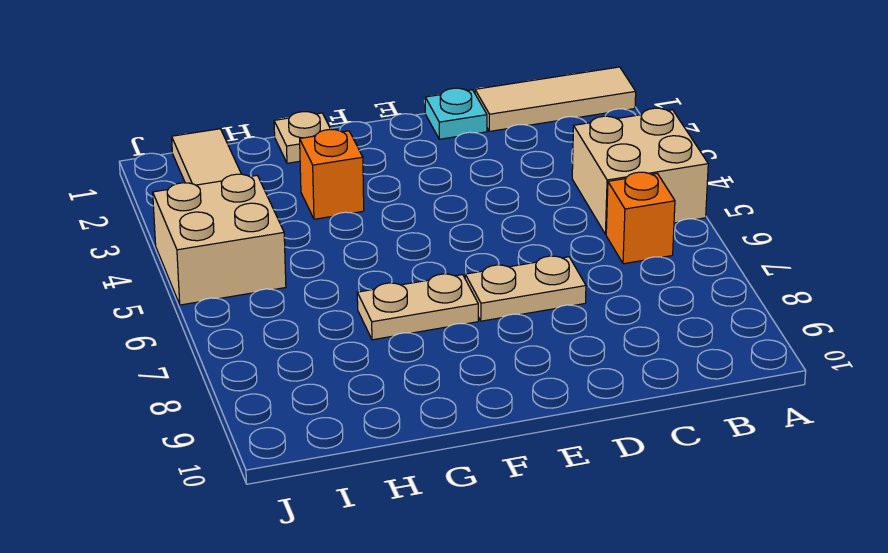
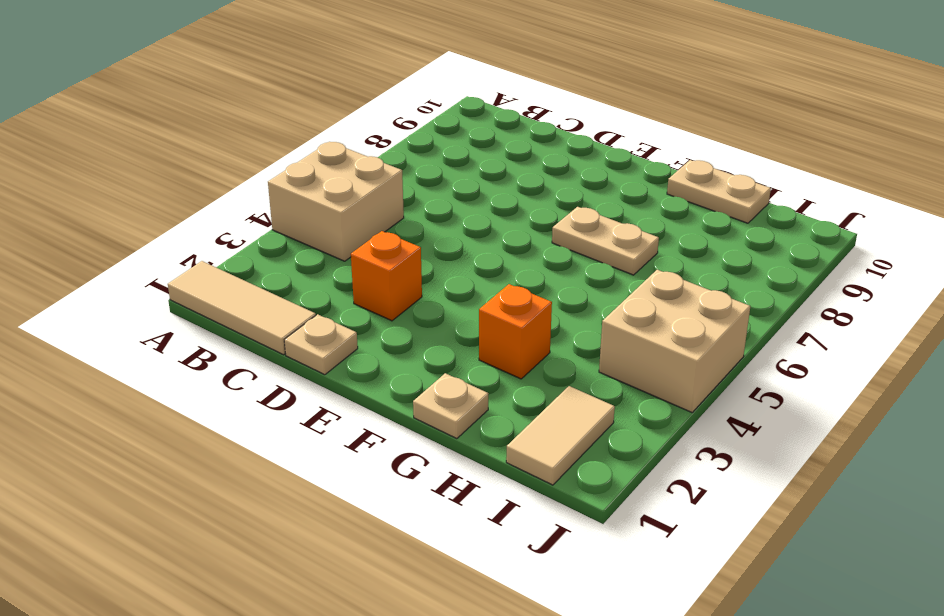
orange brick B6 level 1 -> orange brick D3 level 1
cyan plate D1 level 1 -> tan plate D1 level 1
tan plate D7:E7 level 1 -> tan plate G10:H10 level 1

